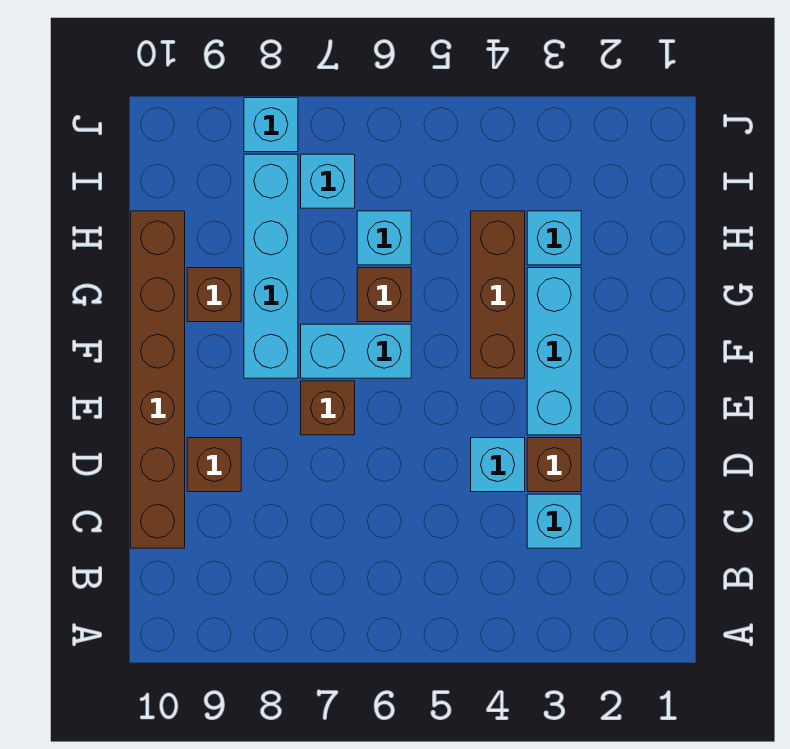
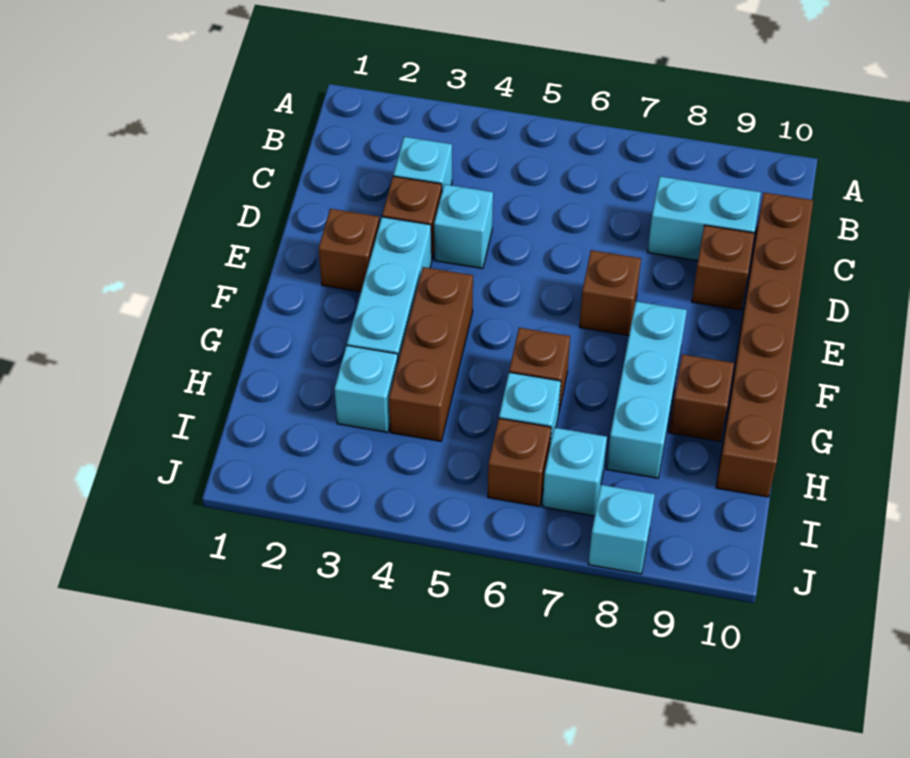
none -> brown brick E2 level 1
cyan brick F6:F7 level 1 -> cyan brick C8:C9 level 1
cyan brick F8:I8 level 1 -> cyan brick F8:H8 level 1
none -> brown brick I6 level 1

